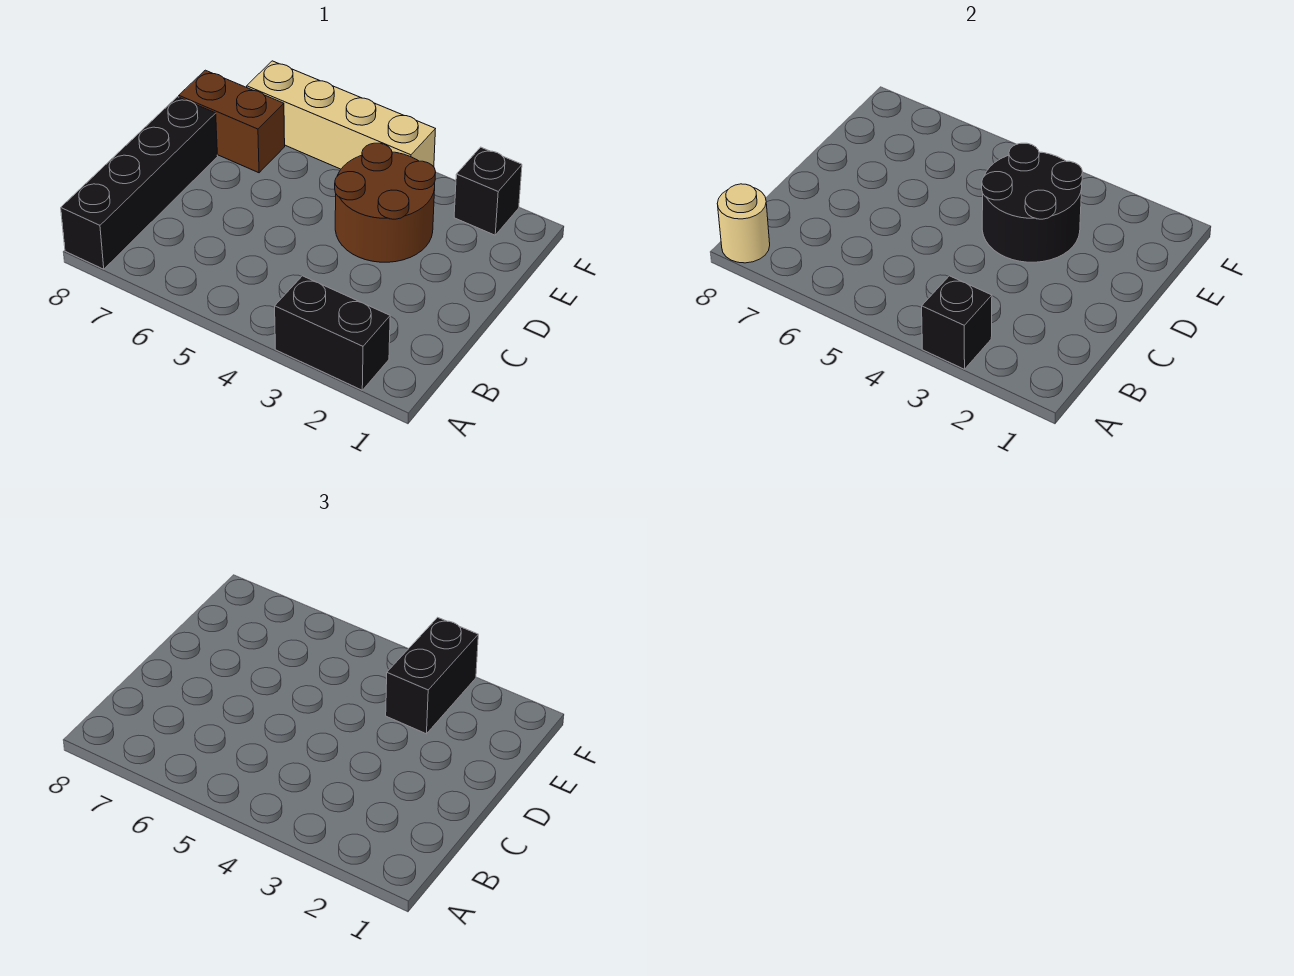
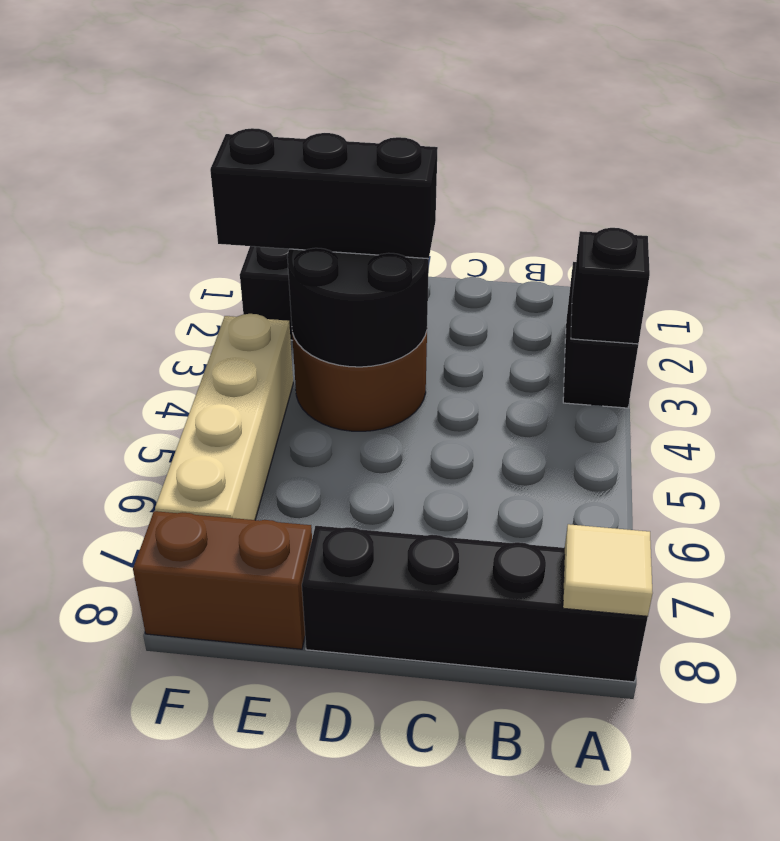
tan round brick A8 level 2 -> tan tile A8 level 2
black brick E3:F3 level 3 -> black brick D3:F3 level 3
brown brick E7:E8 level 1 -> brown brick E8:F8 level 1

